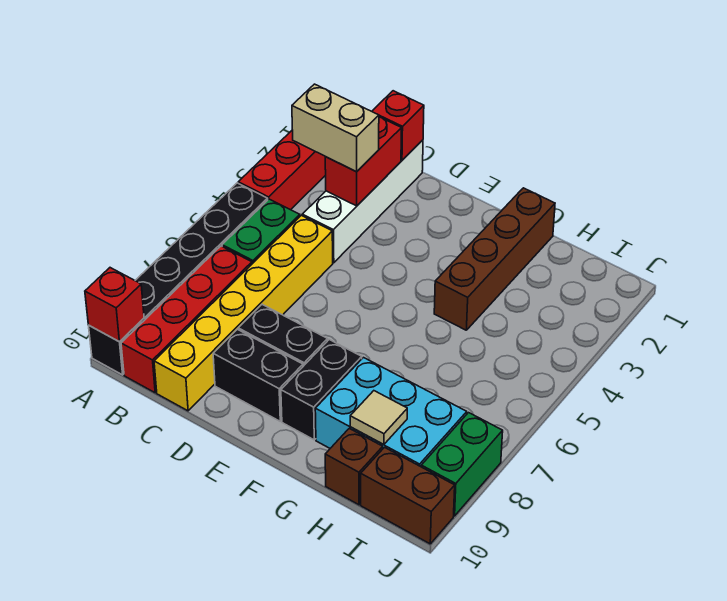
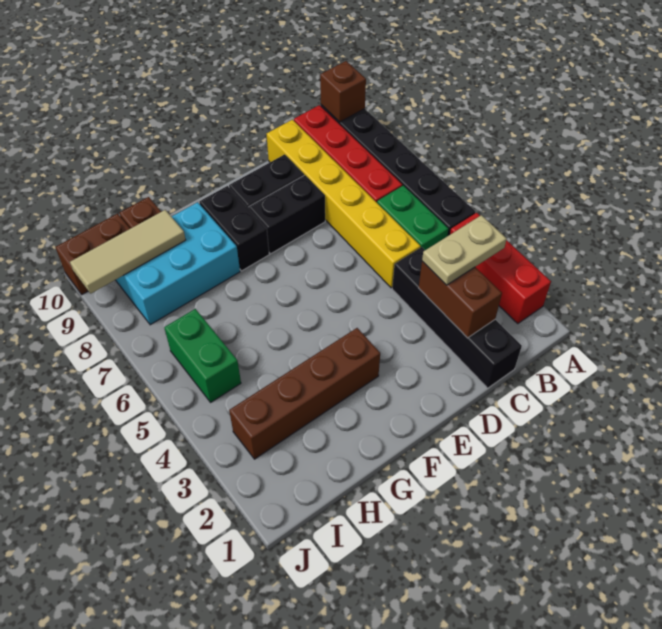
red brick A10 level 2 -> brown brick A10 level 2
tan brick B3:C3 level 3 -> tan plate B3:C3 level 3
white brick C1:C4 level 1 -> black brick C1:C4 level 1
red brick C1 level 2 -> none
red brick C2:C3 level 2 -> brown brick C2:C3 level 2
brown brick G1:G4 level 1 -> brown brick F3:I3 level 1
tan tile H9 level 2 -> tan tile H9:J9 level 2
green brick J8:J9 level 1 -> green brick I5:I6 level 1

